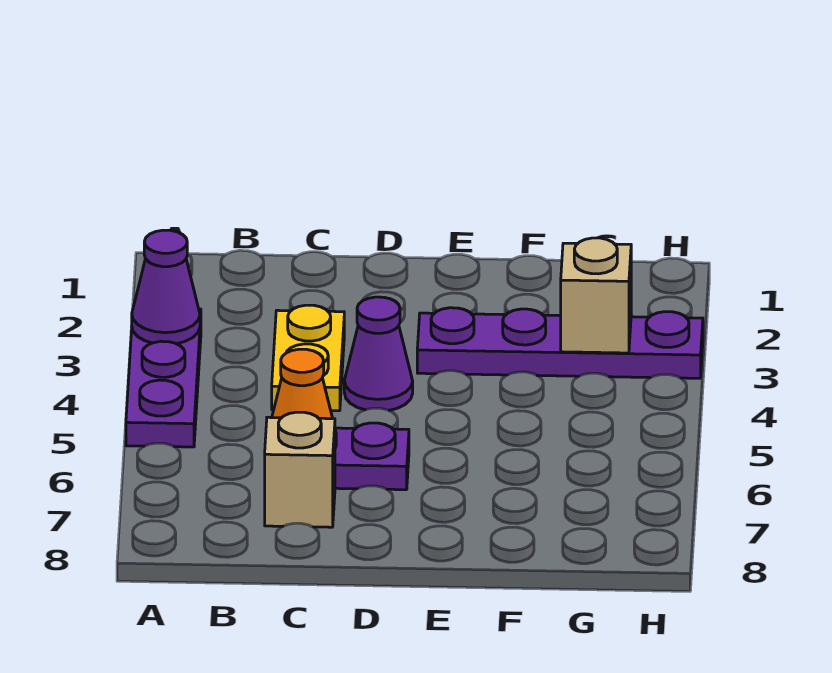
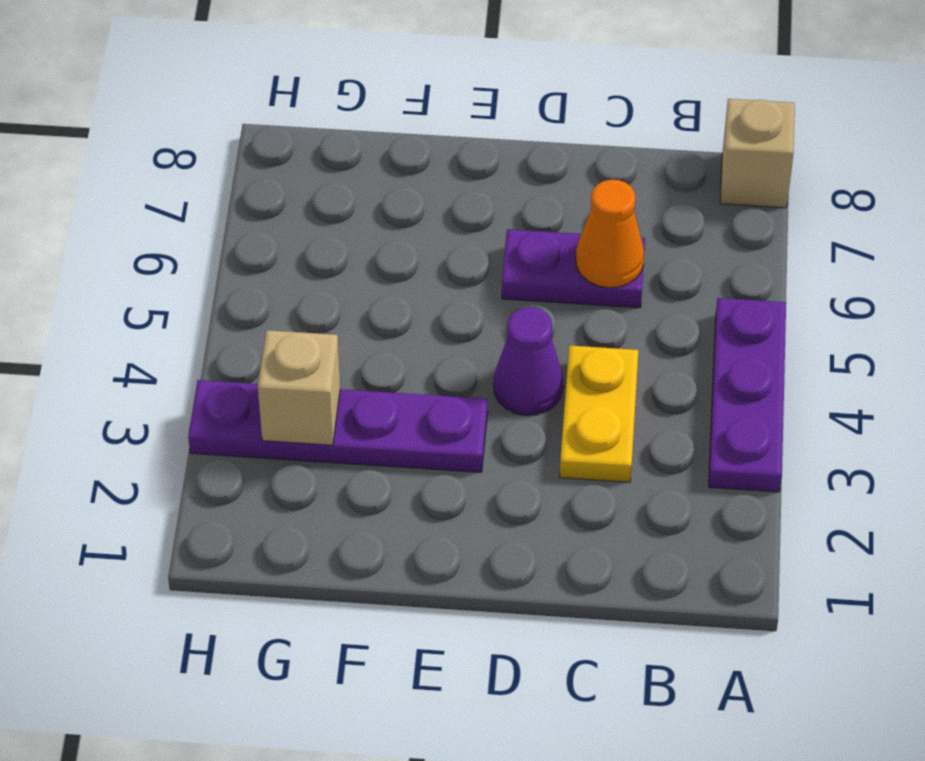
purple cone A3 level 2 -> none
tan brick C7 level 1 -> tan brick A8 level 1

